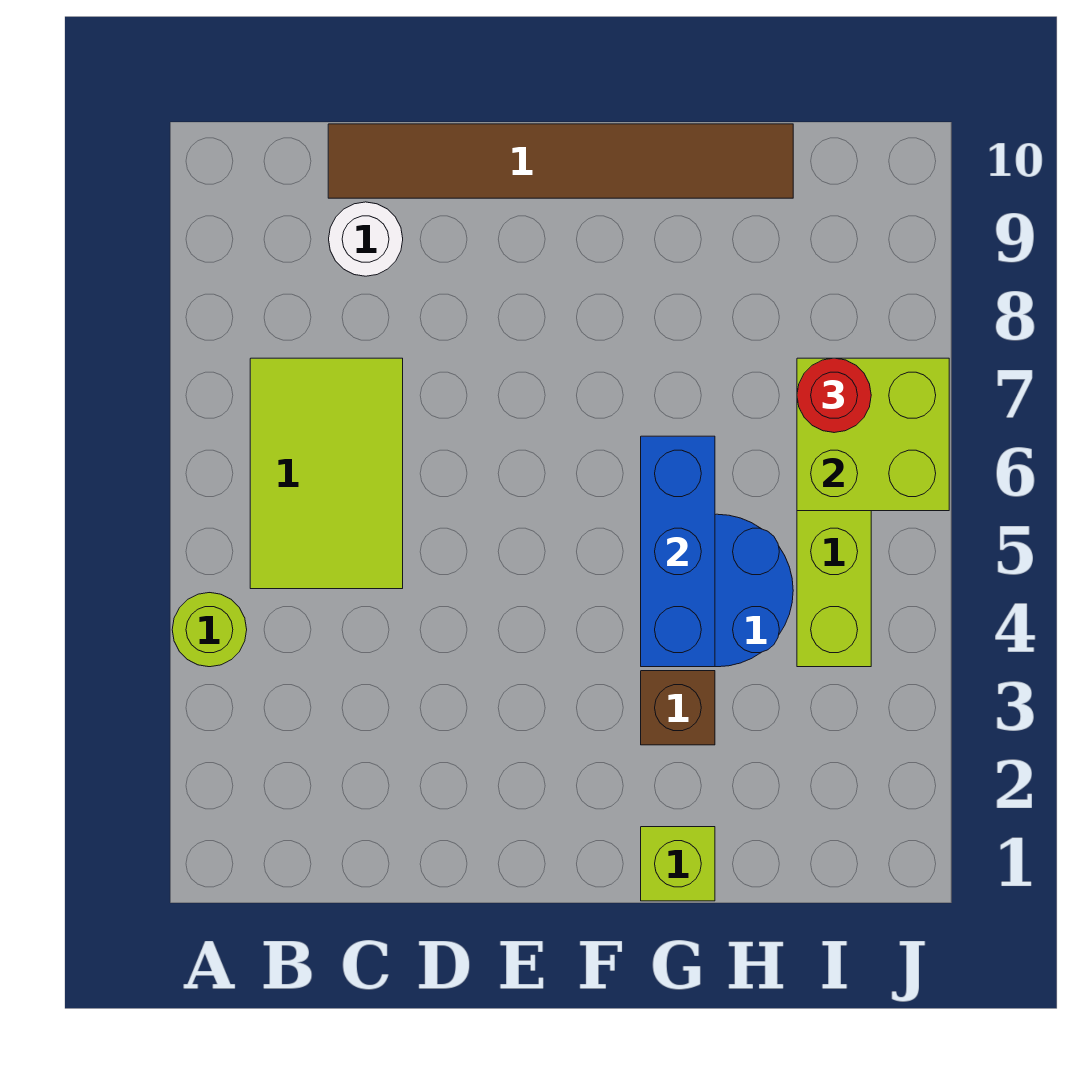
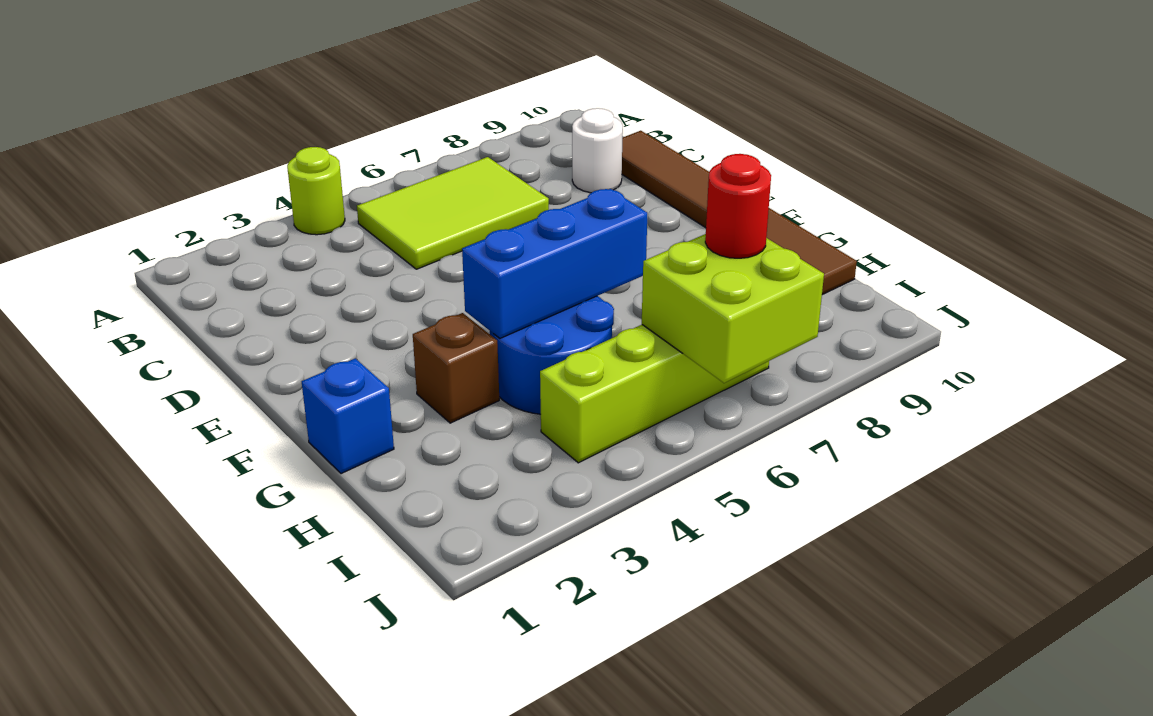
lime brick G1 level 1 -> blue brick G1 level 1

